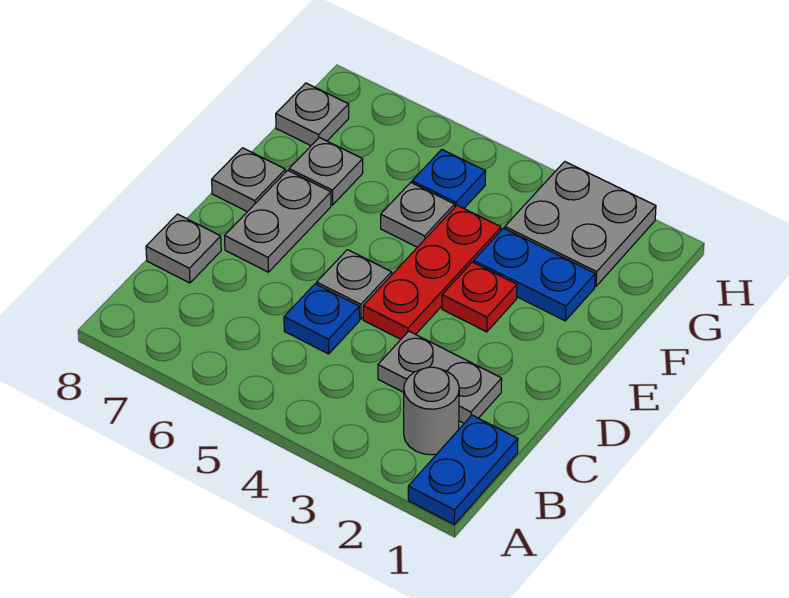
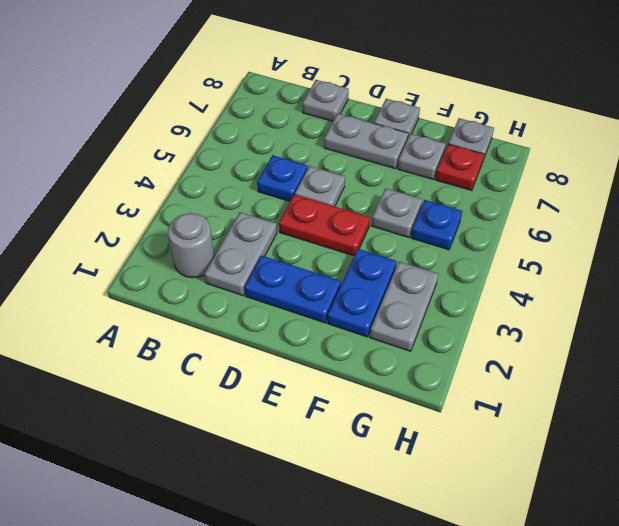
blue plate A1:B1 level 1 -> blue plate D2:E2 level 1
red plate D4:F4 level 1 -> red plate D4:E4 level 1
red plate E3 level 1 -> red plate G7 level 1
grey plate G2:H3 level 1 -> grey plate G2:G3 level 1

